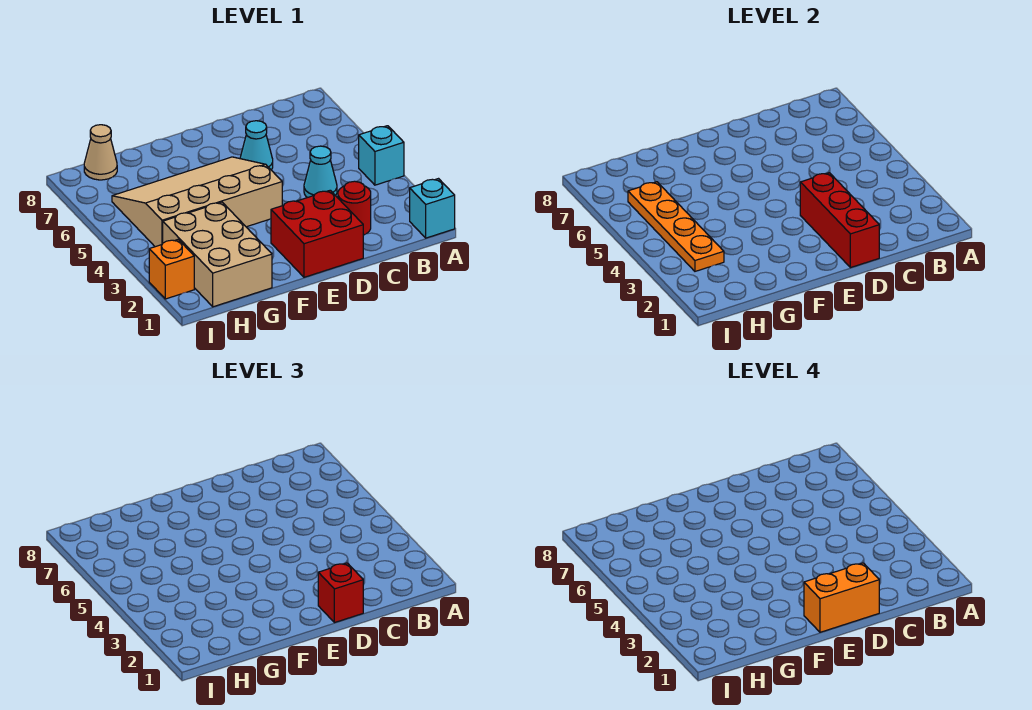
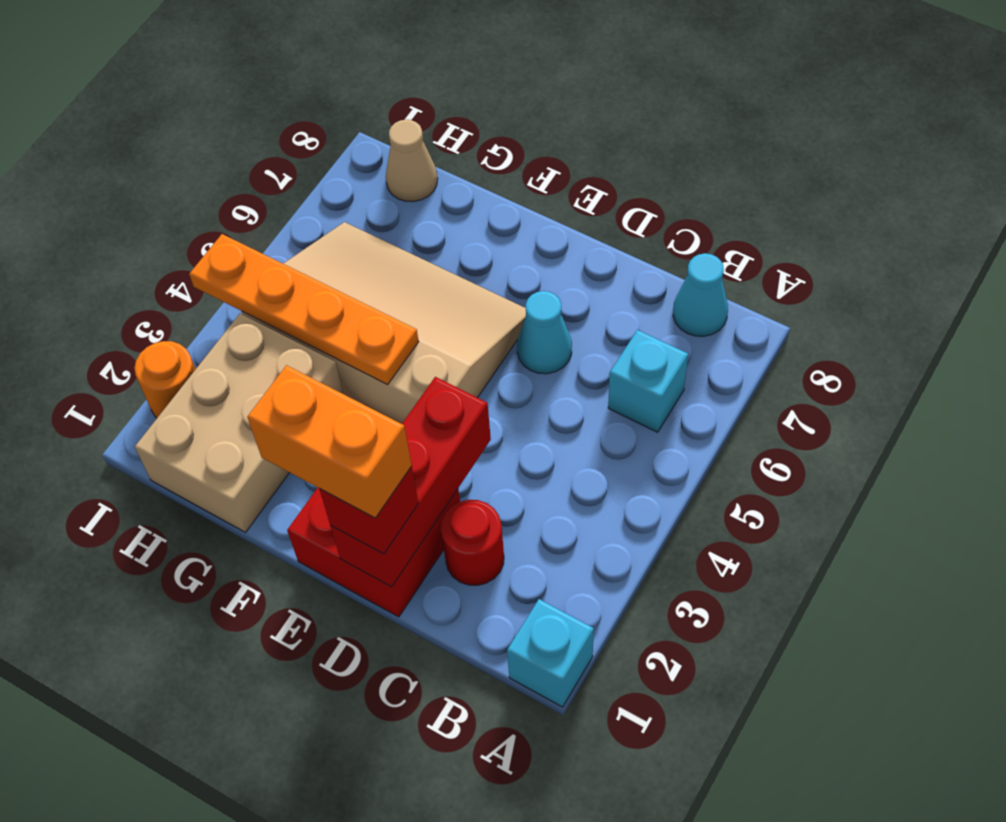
cyan brick A4 level 1 -> cyan brick B6 level 1
cyan cone C4 level 1 -> cyan cone B8 level 1
orange plate H3:H6 level 2 -> orange plate F4:I4 level 2
orange brick I2 level 1 -> orange round brick I2 level 1

